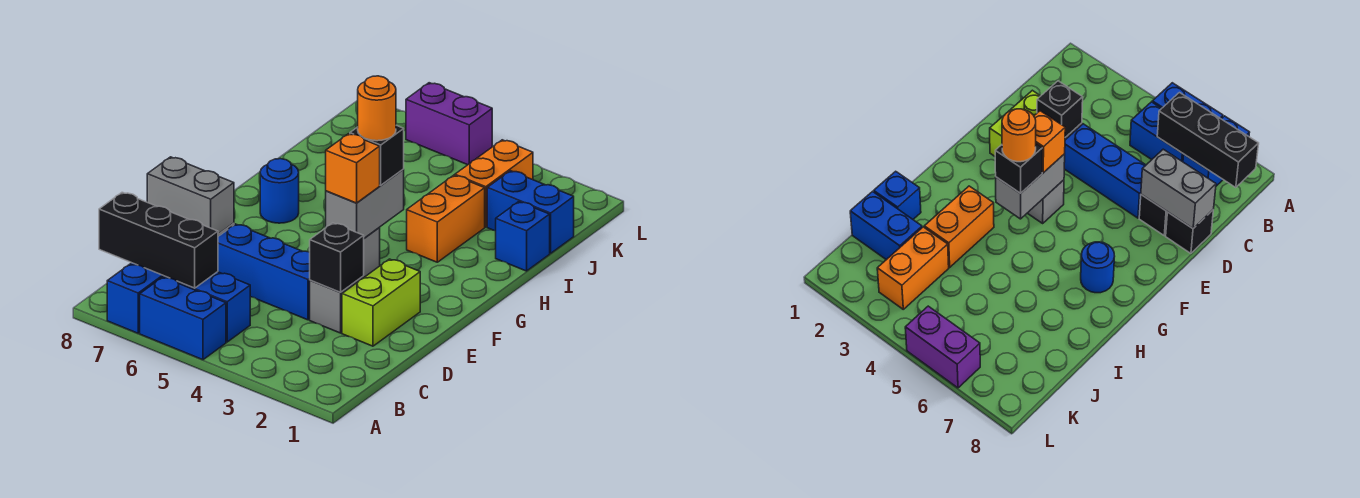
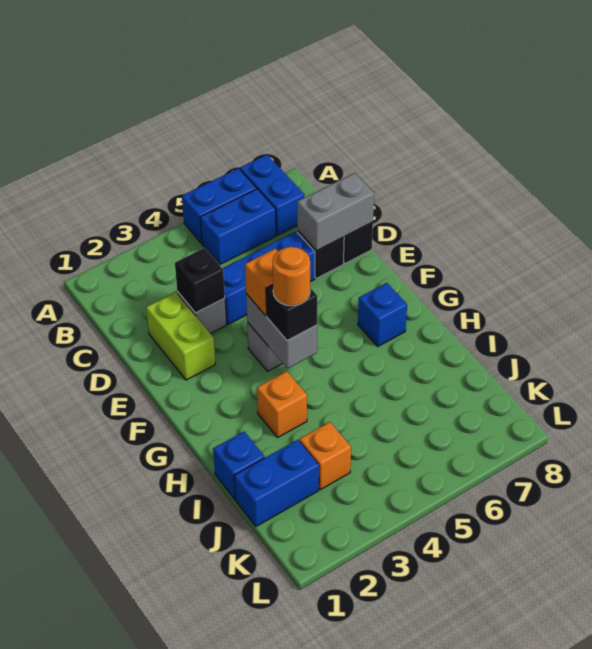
black brick B6:B8 level 2 -> none
blue round brick G7 level 1 -> blue brick G7 level 1
orange brick H3:I3 level 1 -> orange brick H3 level 1
orange brick J3:K3 level 1 -> orange brick J3 level 1
purple brick L5:L6 level 1 -> none

